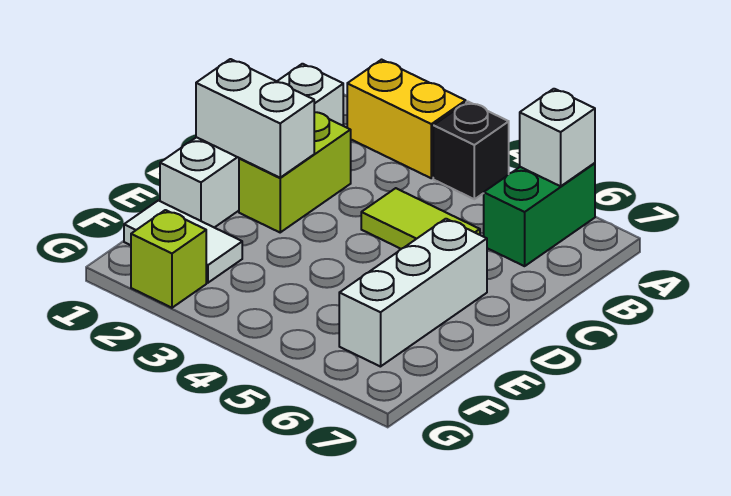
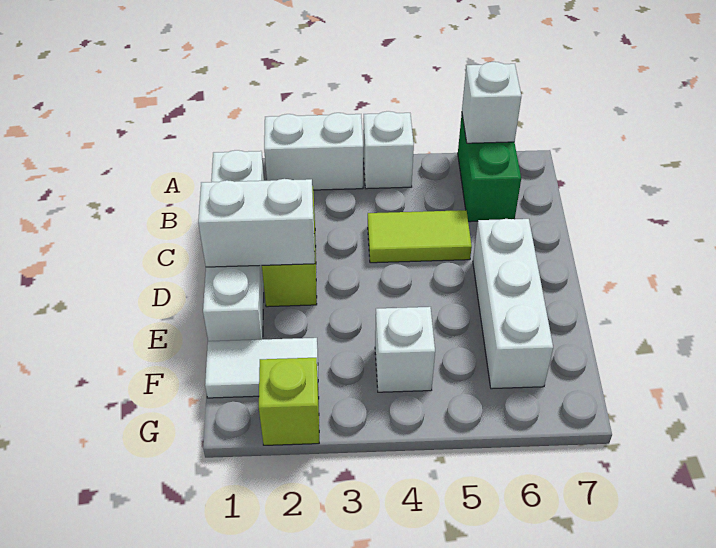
yellow brick A2:A3 level 1 -> white brick A2:A3 level 1
black brick A4 level 1 -> white brick A4 level 1
none -> white brick F4 level 1

